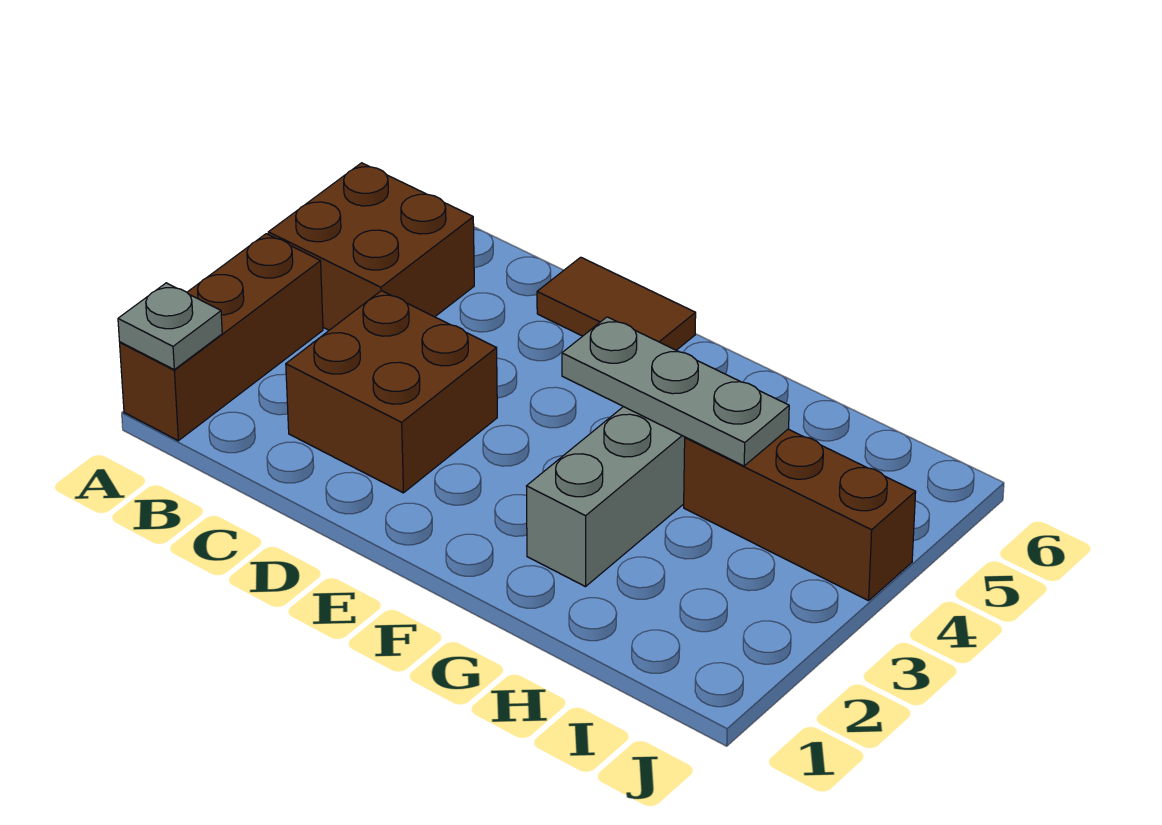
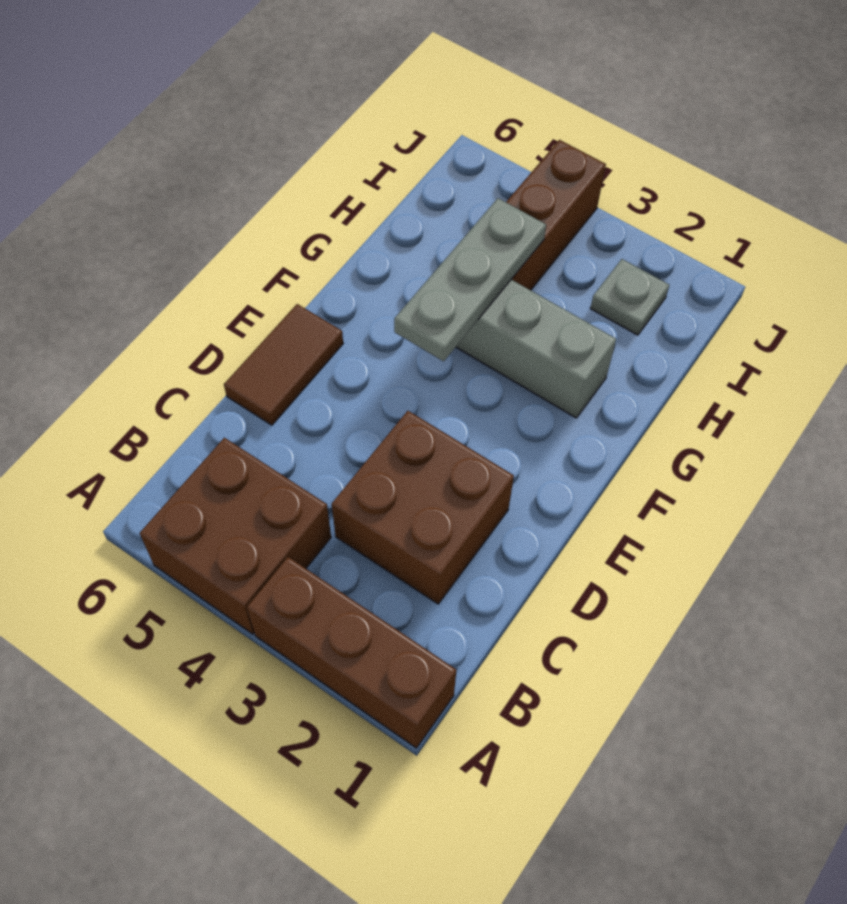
grey plate A1 level 2 -> grey plate I2 level 1

